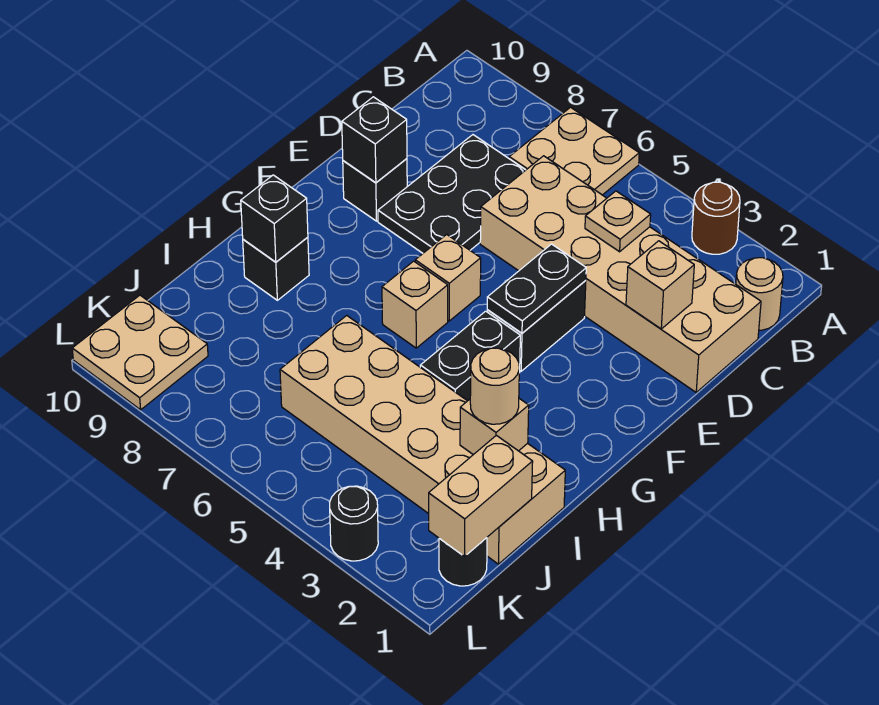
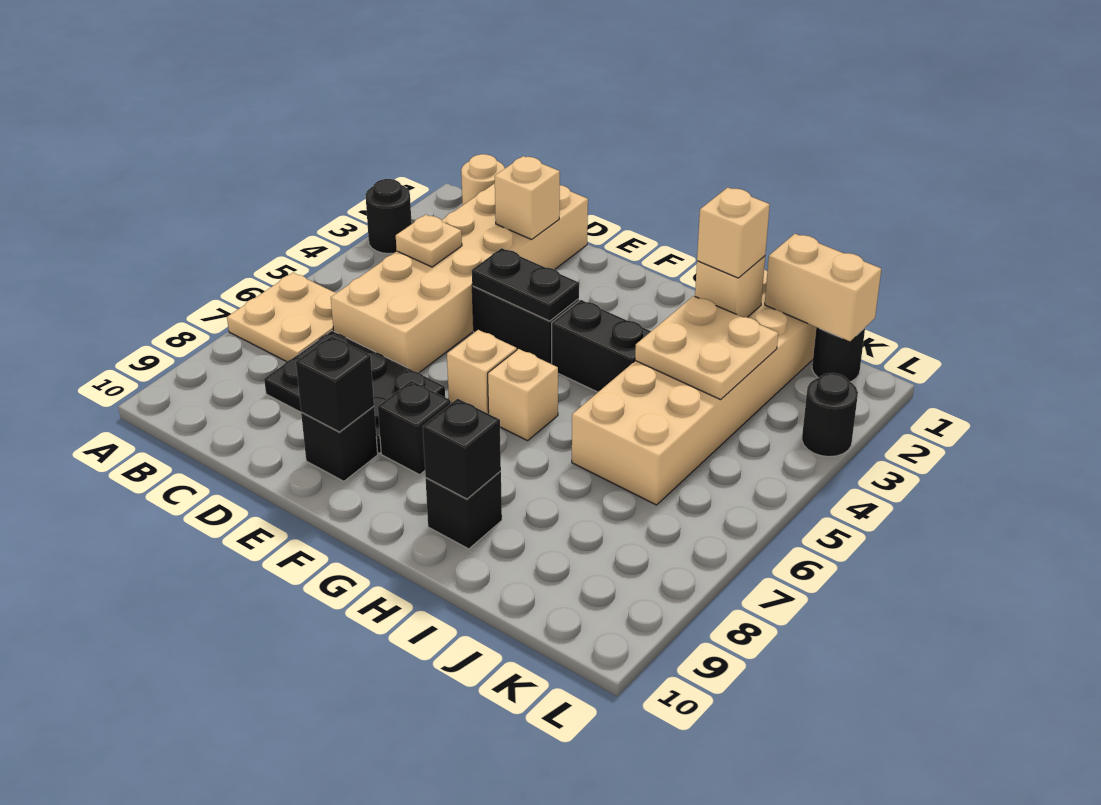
brown round brick A3 level 1 -> black round brick A3 level 1
none -> black brick F8 level 1
tan round brick I2 level 3 -> tan brick I2 level 3
tan plate K9:L10 level 1 -> tan plate I3:J4 level 2

